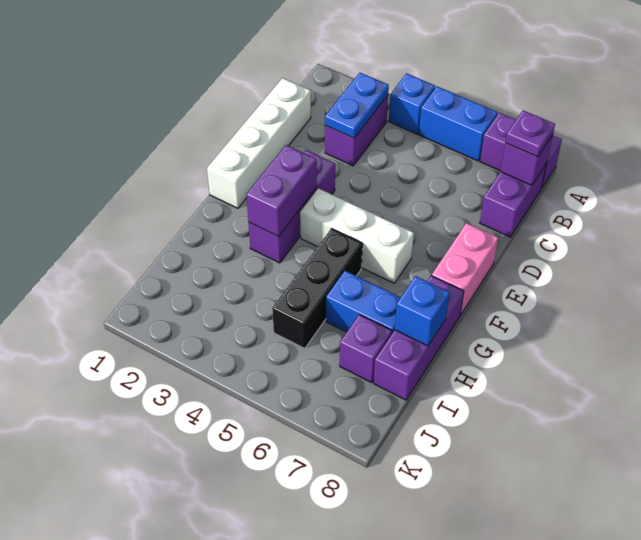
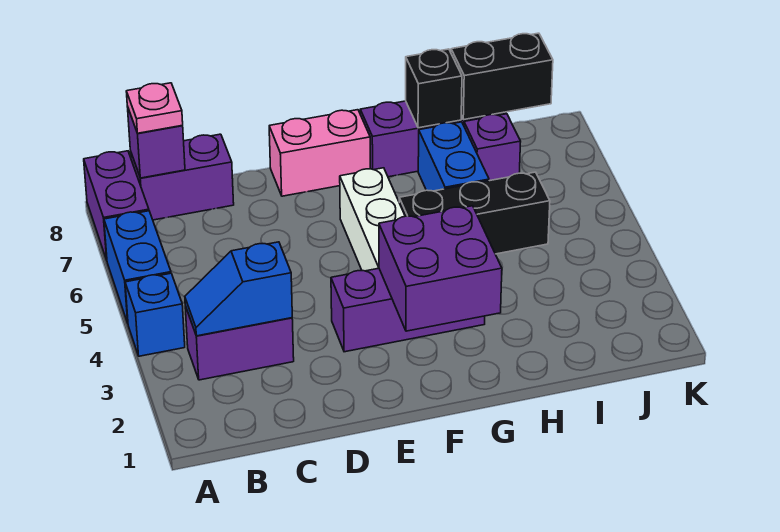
blue plate B3:C3 level 2 -> blue slope B3:C3 level 2 top C
purple plate B8 level 3 -> pink plate B8 level 3
white brick C1:F1 level 1 -> none
purple brick F3:G3 level 2 -> purple brick F2:G3 level 2
blue brick H8 level 2 -> black brick H8 level 2
none -> black brick I8:J8 level 2

